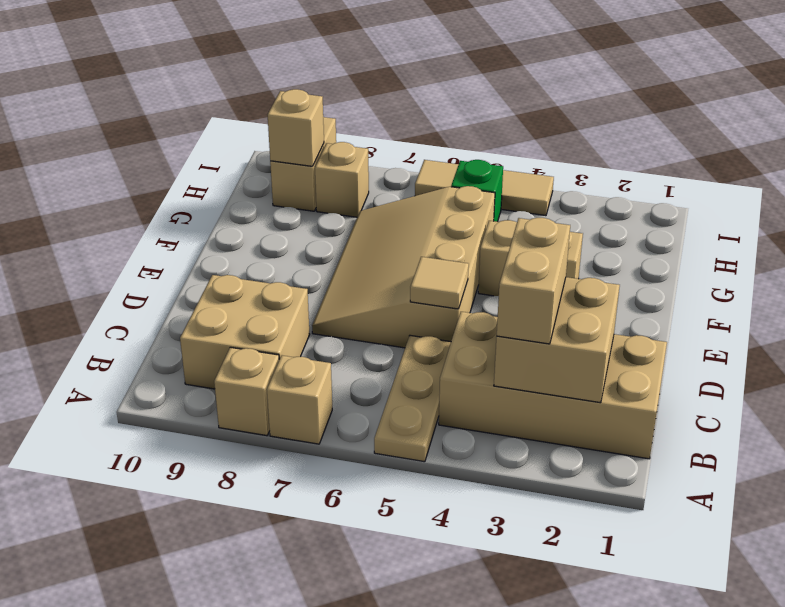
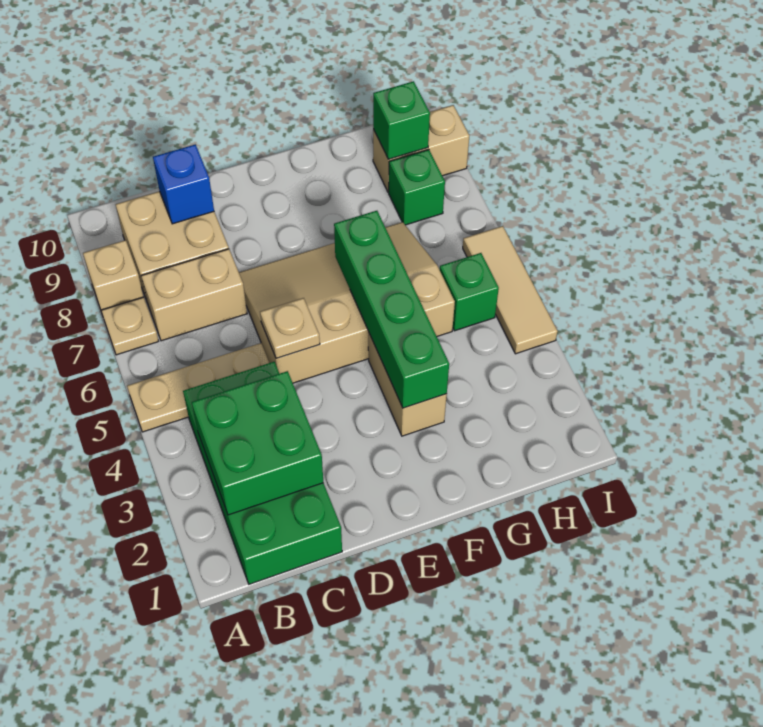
tan brick A7 level 1 -> tan plate A7 level 1
tan brick B1:C4 level 1 -> green brick B1:C4 level 1
tan brick B2:C3 level 2 -> green brick B2:C3 level 2
tan brick B3:C3 level 3 -> tan brick B7:C7 level 1
none -> blue brick C9 level 2
tan tile D5 level 2 -> tan plate D5 level 2
none -> green brick F3:F6 level 2
tan brick H8 level 1 -> green brick H8 level 1
tan brick H9 level 2 -> green brick H9 level 2

